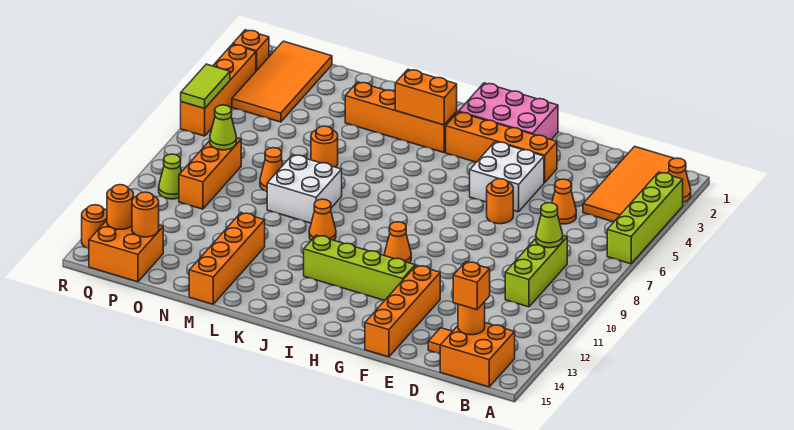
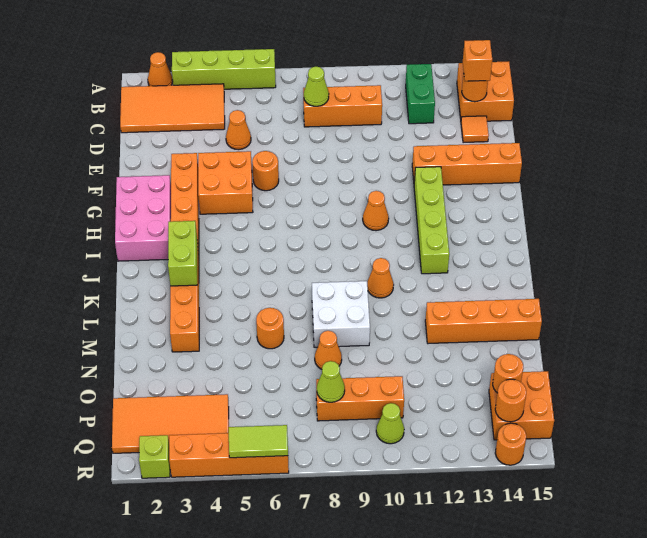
none -> green brick B12:C12 level 1
lime brick C8:C10 level 1 -> orange brick C8:C10 level 1
white brick F4:G5 level 1 -> orange brick F4:G5 level 1
orange brick J3:K3 level 2 -> lime brick J3:K3 level 2
orange brick R2 level 1 -> lime brick R2 level 1

